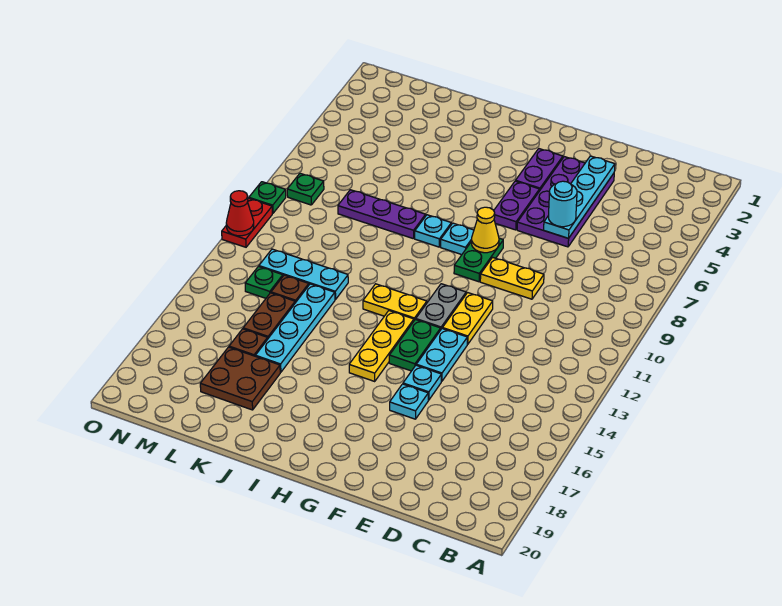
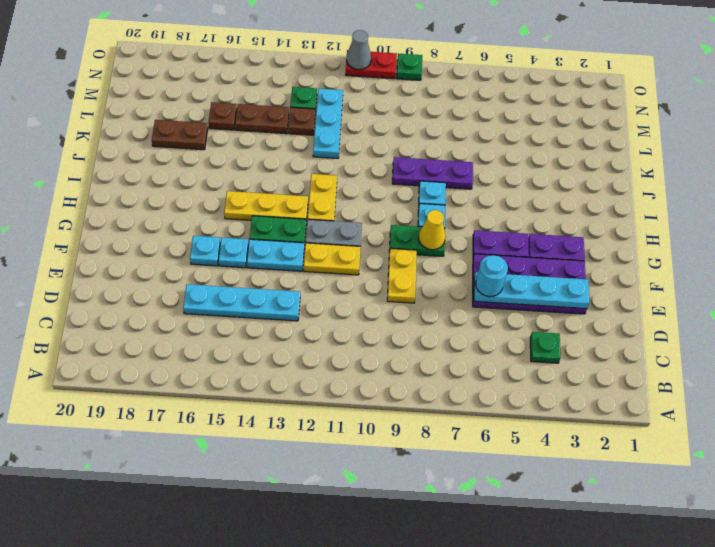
purple plate J8:L8 level 1 -> purple plate J7:J9 level 1
cyan plate K13:K16 level 1 -> cyan plate D13:D16 level 1
brown plate K17:L18 level 1 -> brown plate K17:K18 level 1
green plate N8 level 1 -> green plate C4 level 1
red cone O11 level 2 -> grey cone O11 level 2

